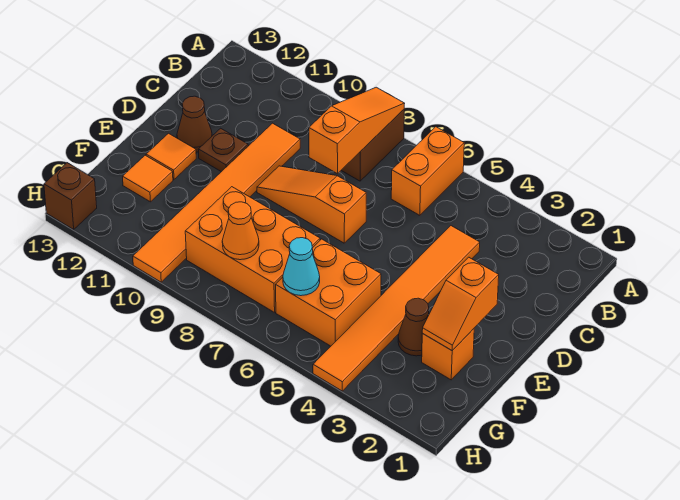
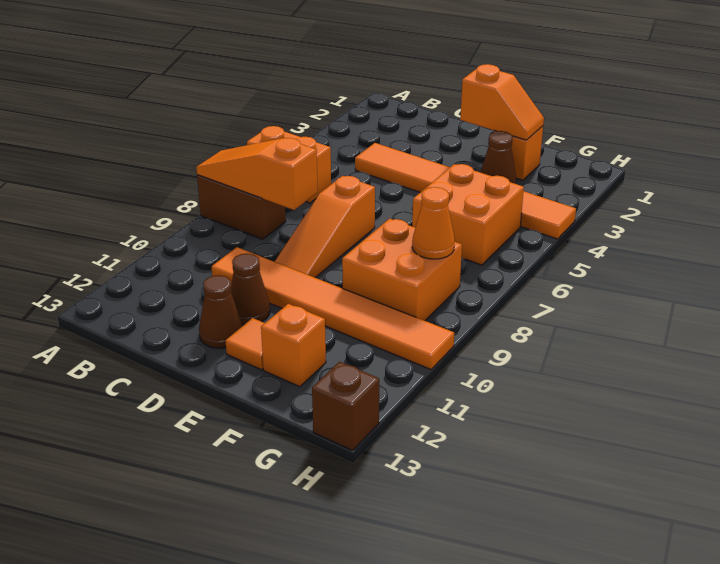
brown plate D11 level 1 -> brown cone D11 level 1
orange brick F7:G9 level 1 -> orange brick F8:G9 level 1
orange tile F12 level 1 -> orange brick F12 level 1
cyan cone G6 level 2 -> none

